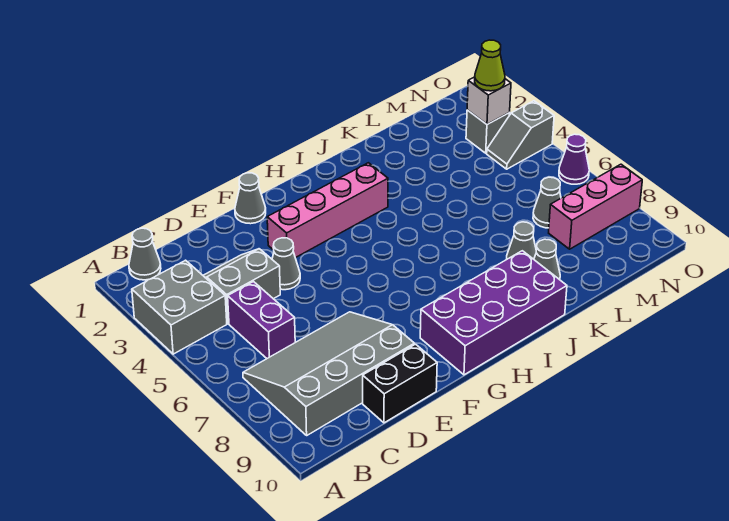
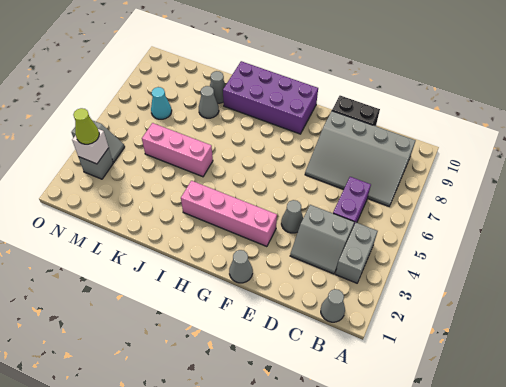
grey brick A3:B4 level 1 -> grey brick B3:B4 level 1
grey cone M7 level 1 -> cyan cone M7 level 1
pink brick M8:O8 level 1 -> pink brick J5:L5 level 1
purple cone O6 level 1 -> none

